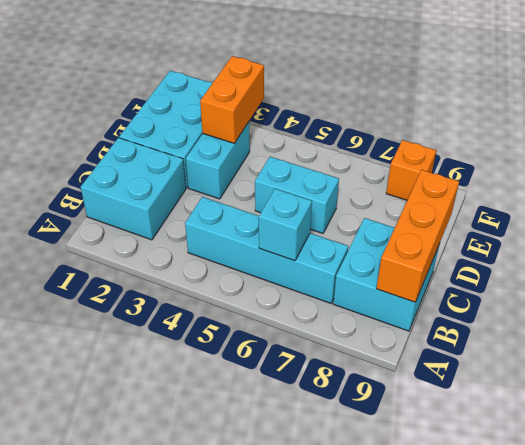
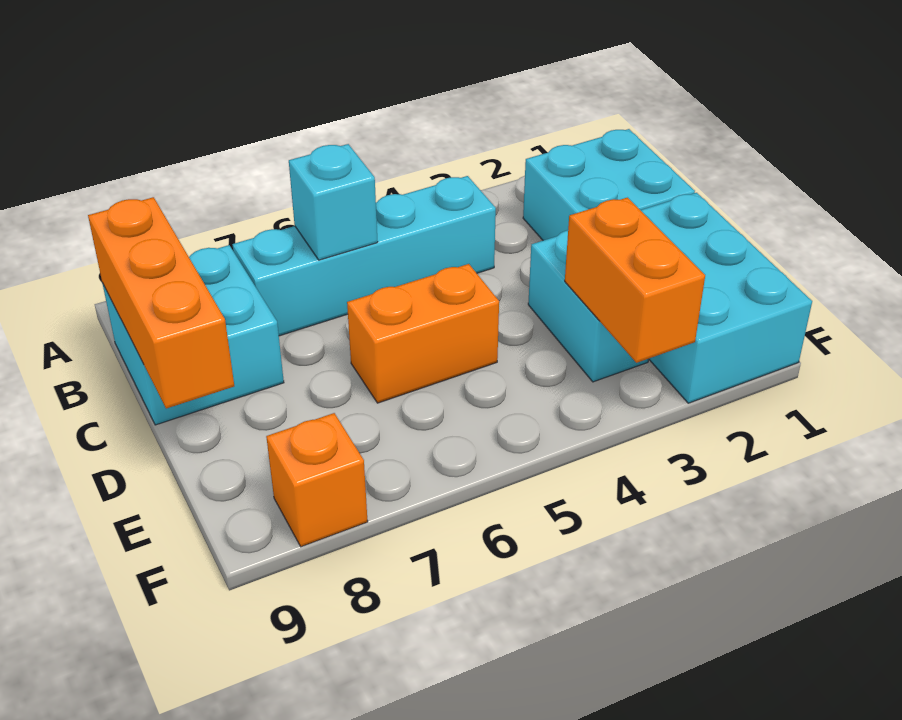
cyan brick D5:D6 level 1 -> orange brick D5:D6 level 1

